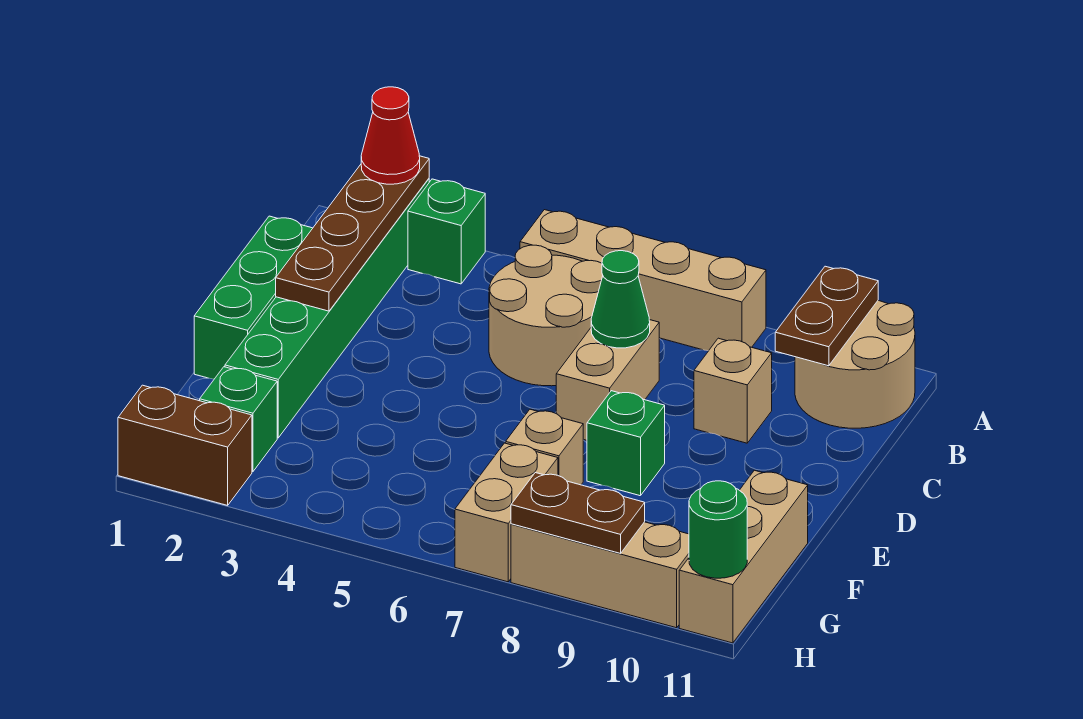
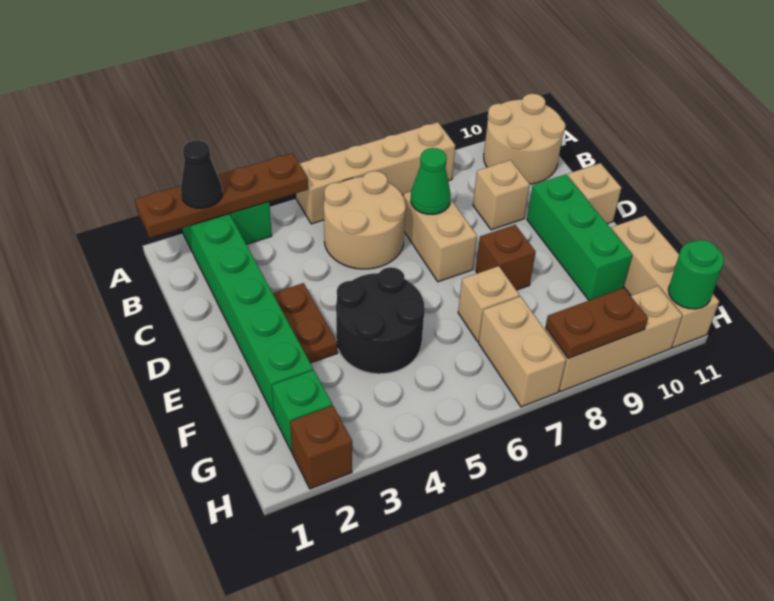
brown plate A2:D2 level 2 -> brown plate A1:A4 level 2
red cone A2 level 3 -> black cone A2 level 3
brown plate A10:B10 level 2 -> brown plate D3:E3 level 1
green brick C1:E1 level 1 -> green brick D10:F10 level 1
none -> tan brick D11 level 1
none -> black round brick E4:F5 level 1
green brick E8 level 1 -> brown brick E8 level 1
brown brick H1:H2 level 1 -> brown brick H2 level 1

